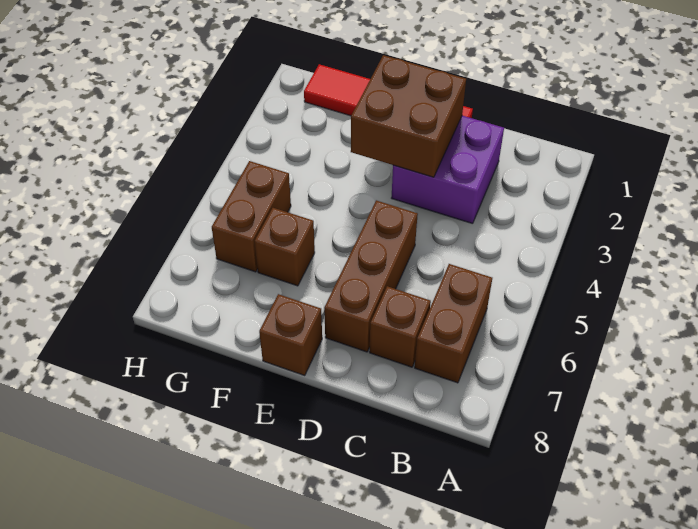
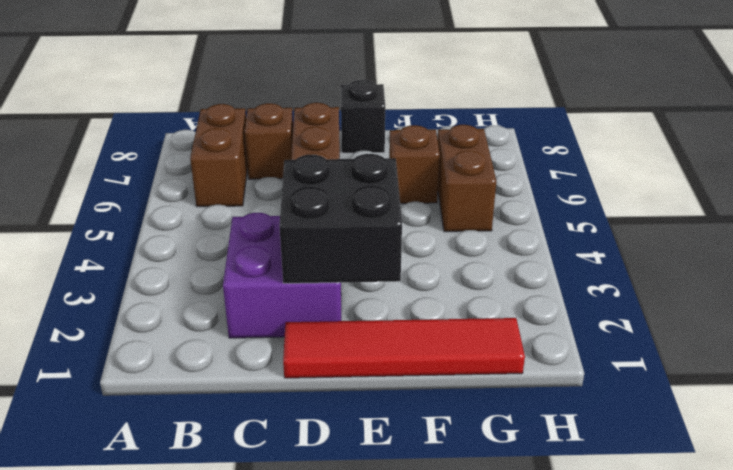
brown brick D2:E3 level 2 -> black brick D2:E3 level 2
brown brick E8 level 1 -> black brick E8 level 1

